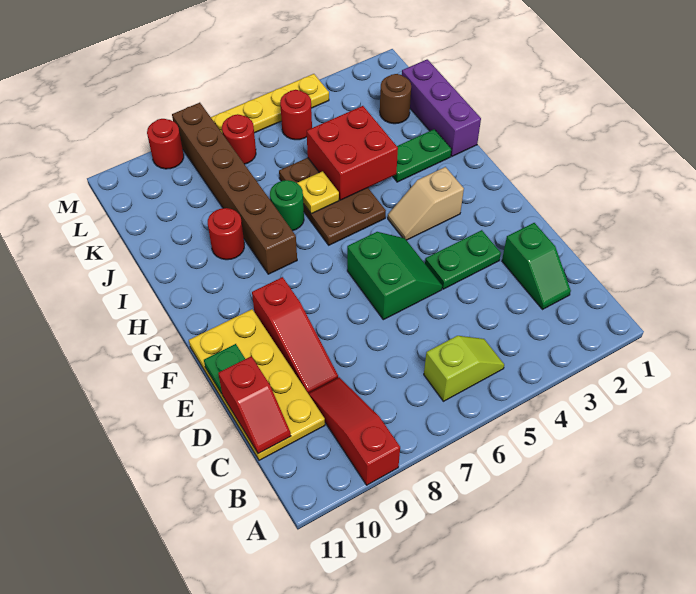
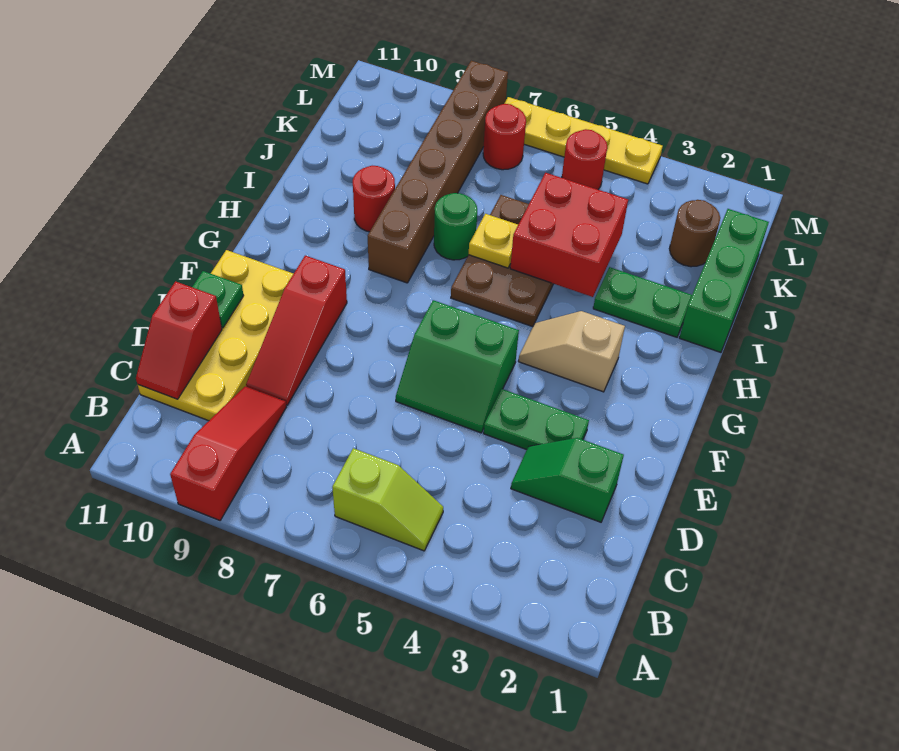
green slope C2:D2 level 1 top D -> green slope D2:D3 level 1 top 2
green slope E5:F6 level 1 top 6 -> green slope E5:F6 level 1 top F
purple brick I1:K1 level 1 -> green brick I1:K1 level 1
red round brick M9 level 1 -> none

